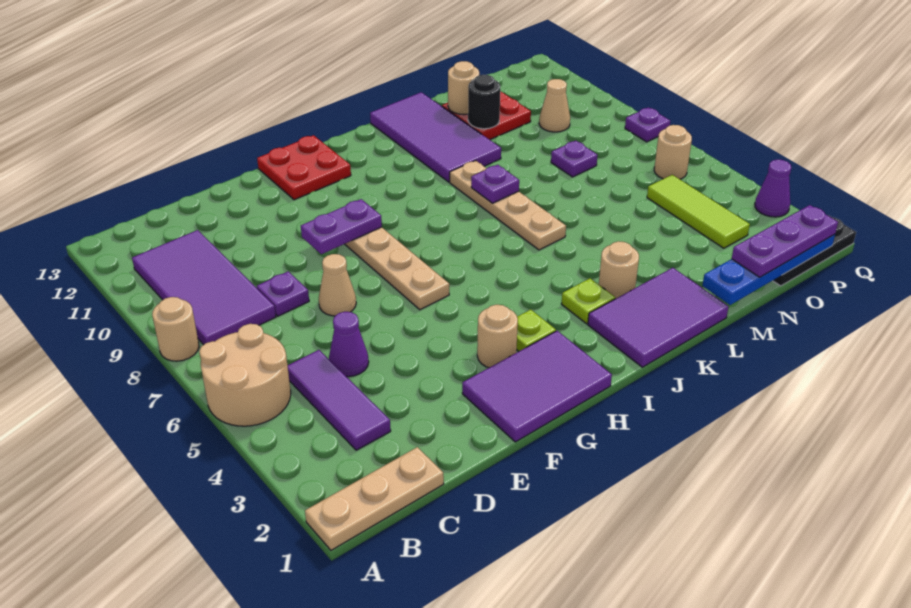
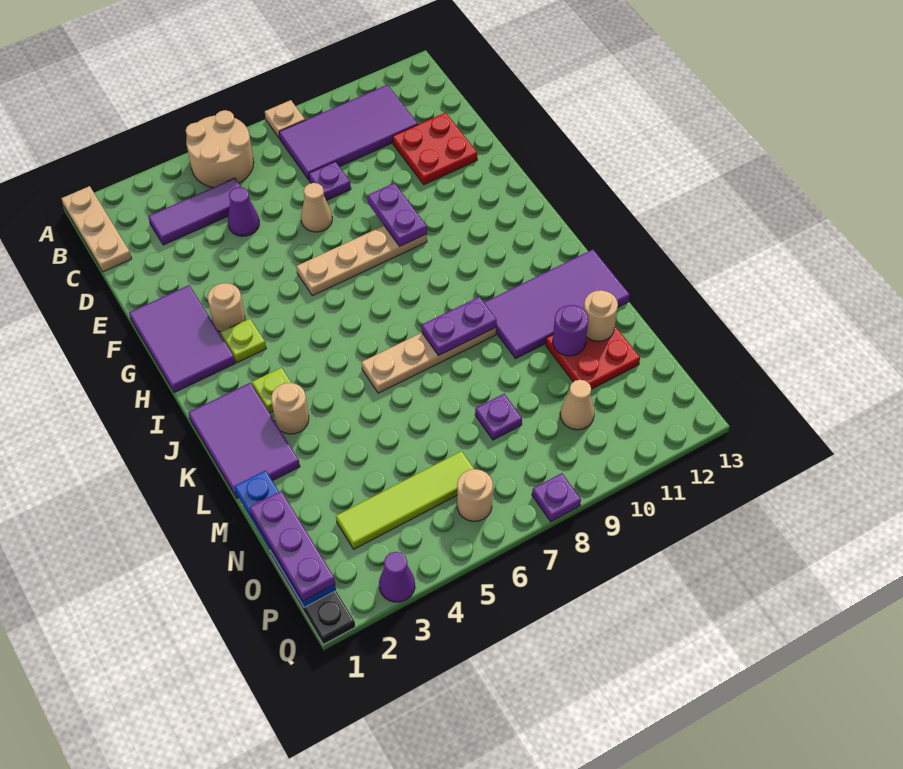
tan round brick A8 level 1 -> tan plate A8 level 1
red plate G12:H13 level 1 -> red plate D11:E12 level 1
purple plate K8 level 2 -> purple plate K8:K9 level 2
black round brick M11 level 2 -> purple round brick M11 level 2
lime tile O3:O5 level 1 -> lime tile O3:O6 level 1

